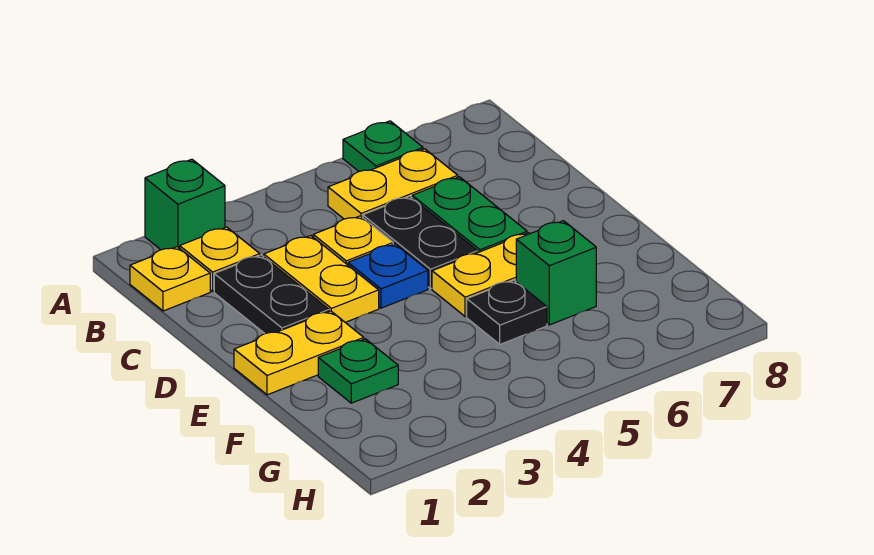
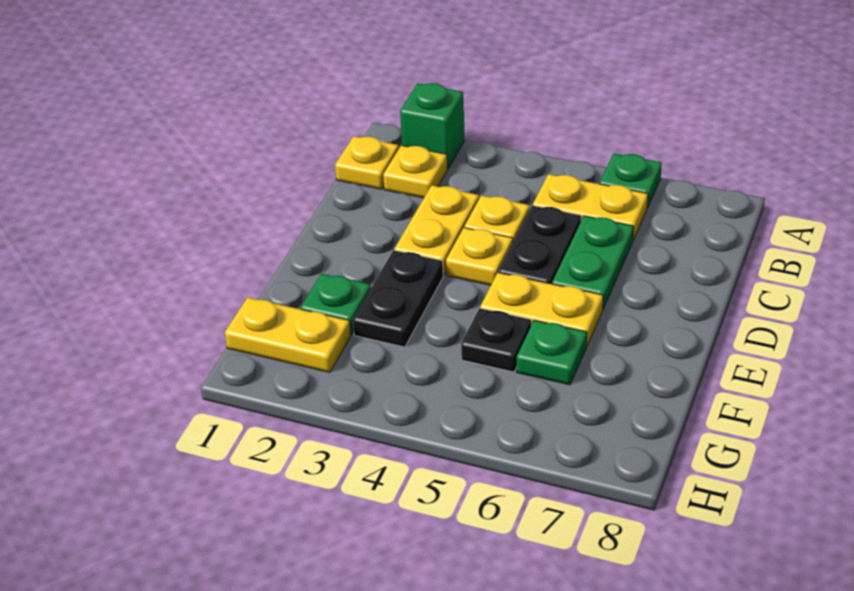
black plate C2:D2 level 1 -> black plate E3:F3 level 1
blue plate D4 level 1 -> yellow plate D4 level 1
yellow plate E1:E2 level 1 -> yellow plate G1:G2 level 1
green brick F6 level 1 -> green plate F6 level 1

